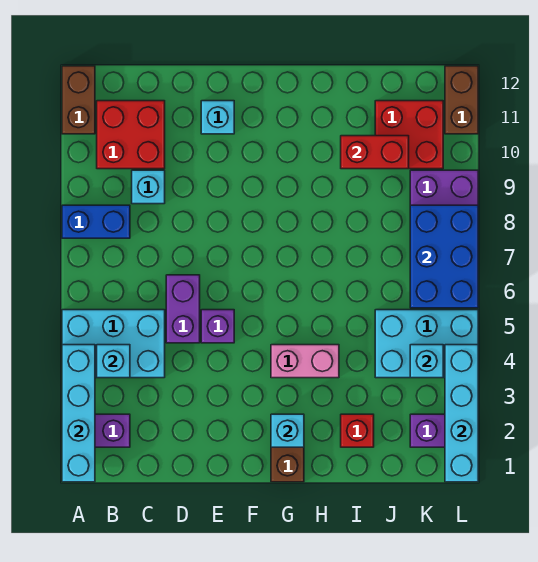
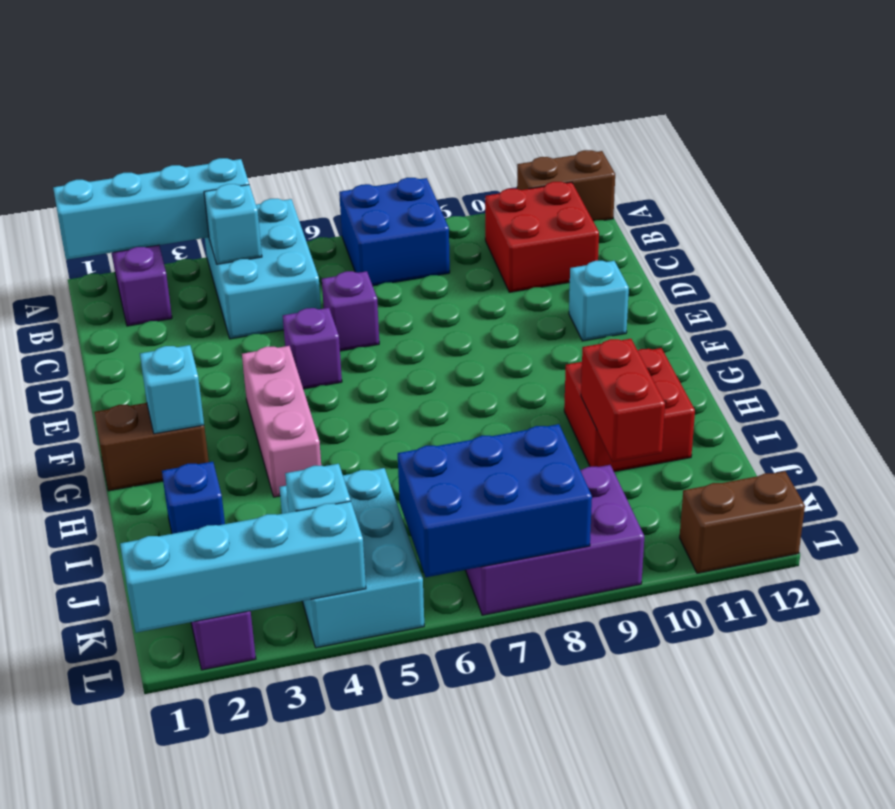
blue brick A8:B8 level 1 -> blue brick A7:B8 level 1
cyan brick C9 level 1 -> none
purple brick D5:D6 level 1 -> purple brick D6 level 1
pink brick G4:H4 level 1 -> pink brick F4:H4 level 1
red brick I2 level 1 -> blue brick I2 level 1
red brick J10:K11 level 1 -> red brick H10:I11 level 1

